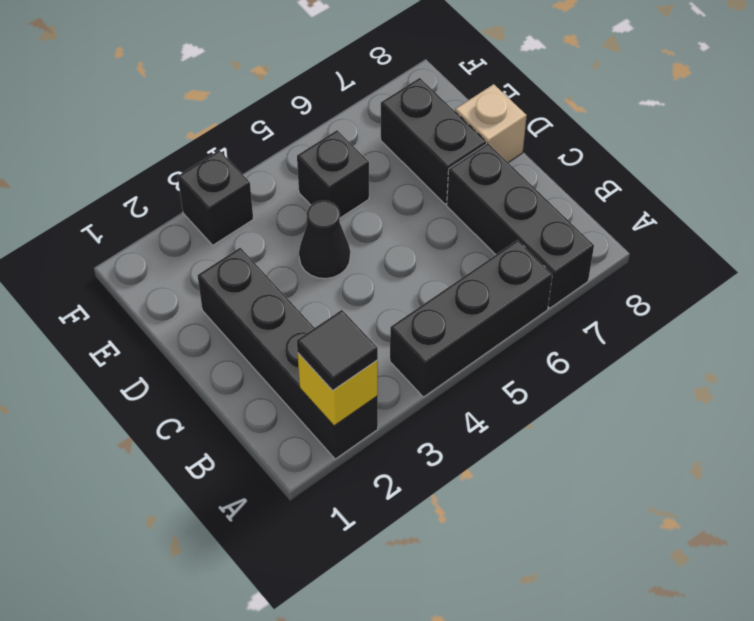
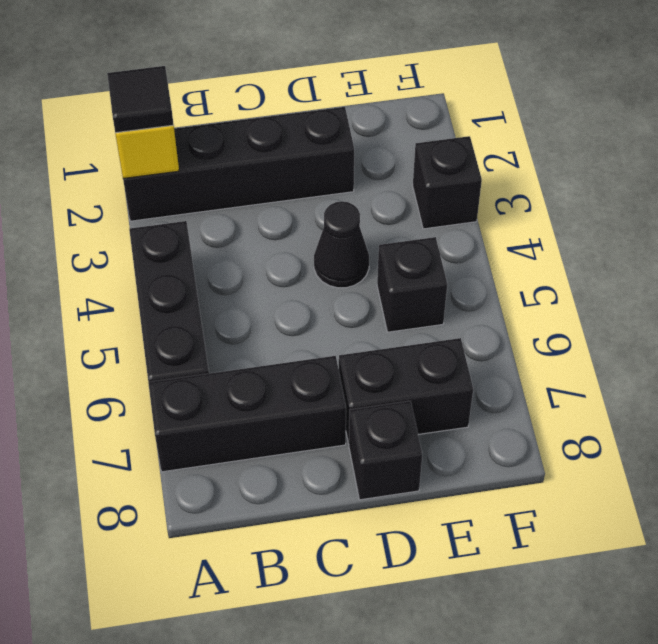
tan brick D8 level 1 -> black brick D8 level 1

